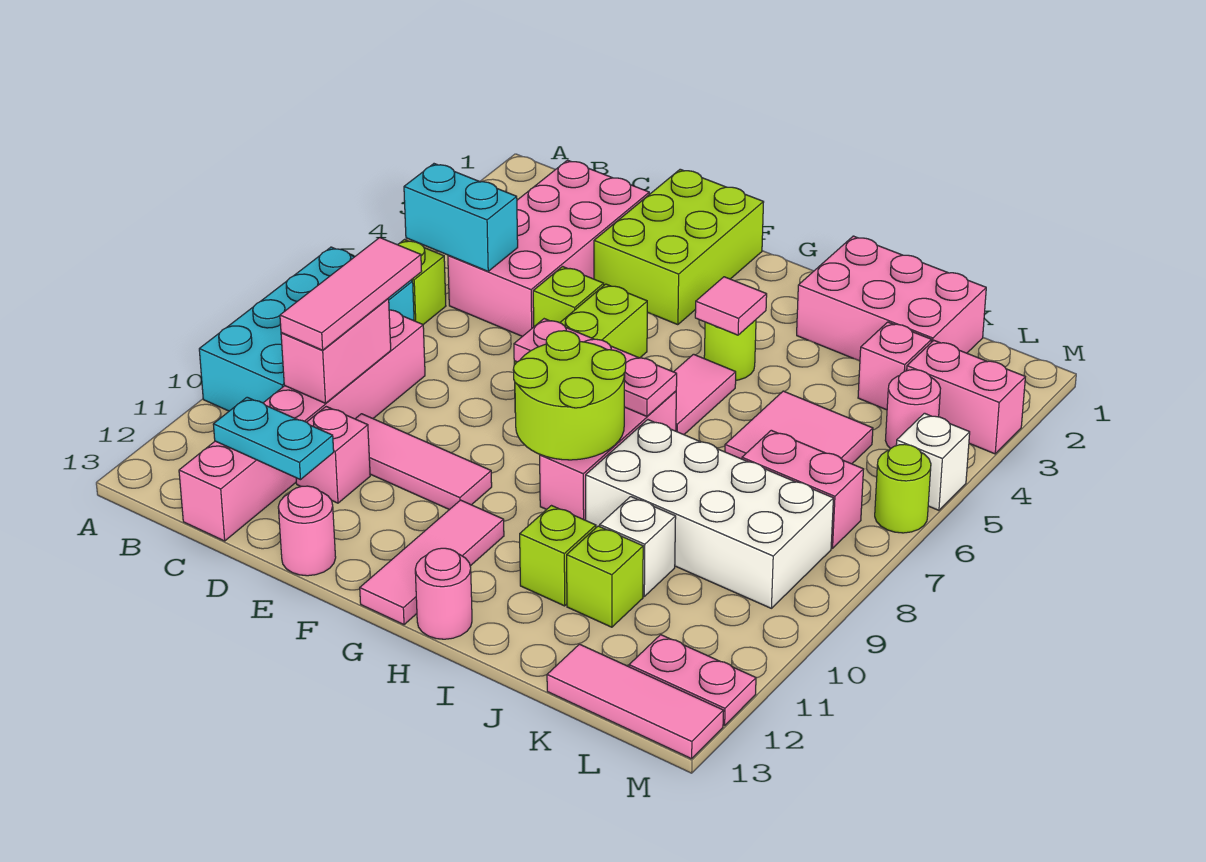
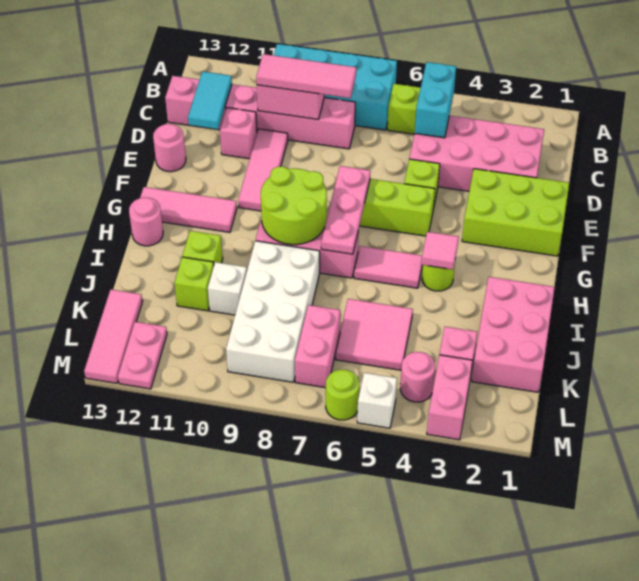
cyan plate C12:D12 level 2 -> cyan tile C12:D12 level 2

